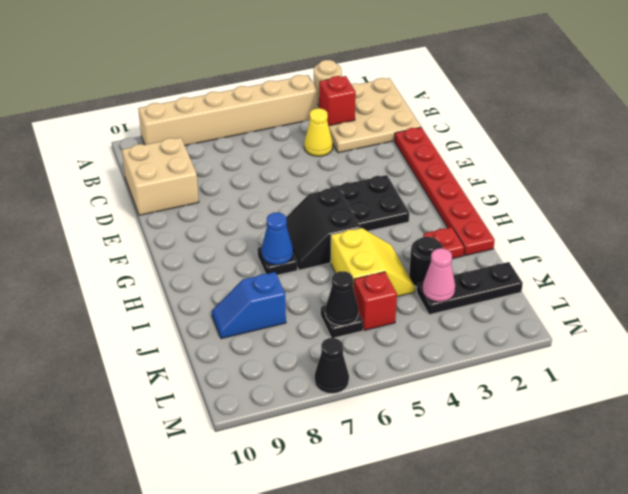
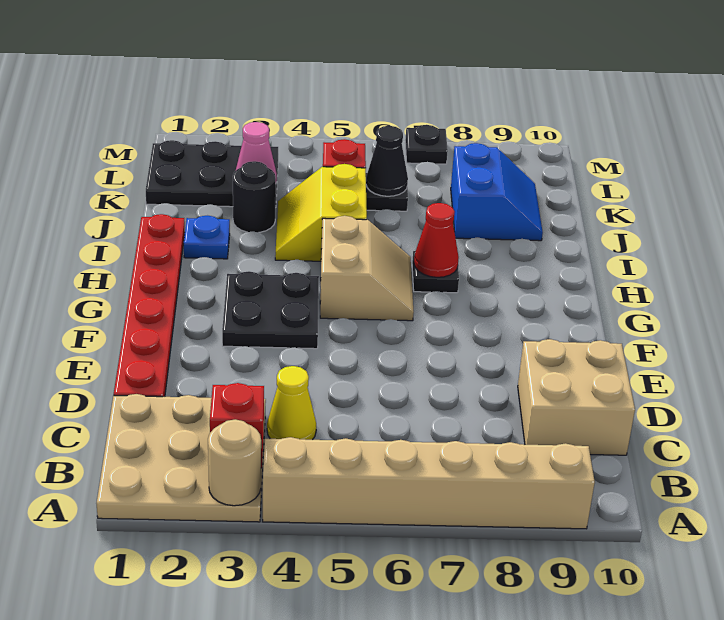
black slope G5:H6 level 1 top 5 -> tan slope G5:H6 level 1 top 5
blue cone H7 level 2 -> red cone H7 level 2
red plate I2 level 1 -> blue plate I2 level 1
blue slope J8:J9 level 1 top 8 -> blue slope J8:K9 level 1 top 8
black plate K1:K3 level 1 -> black plate K1:L3 level 1
black cone M7 level 1 -> black plate M7 level 1

